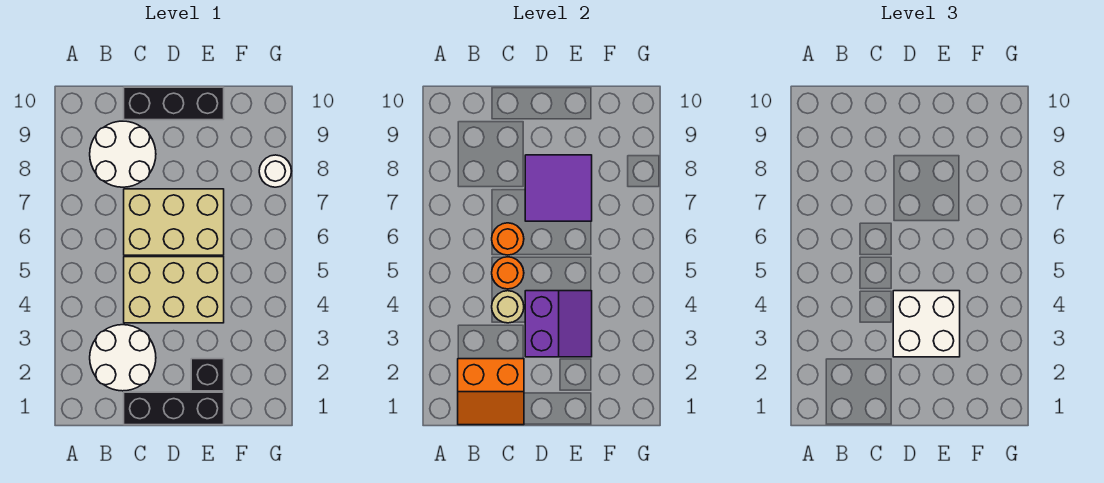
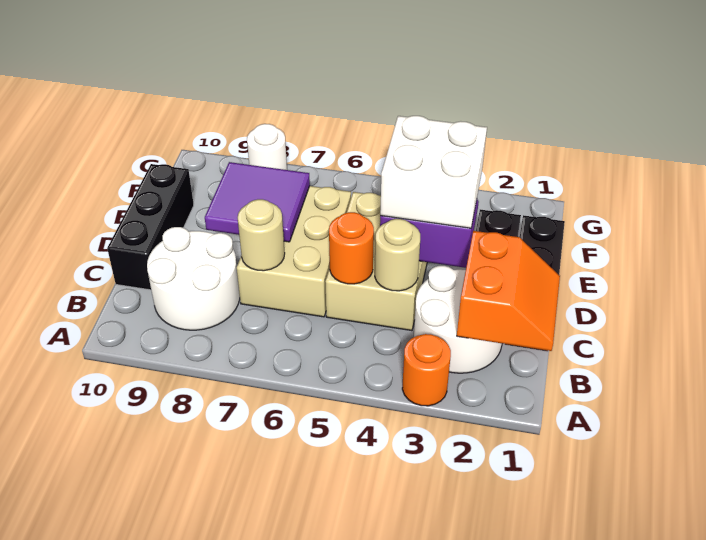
orange round brick C6 level 2 -> orange round brick A3 level 1
none -> tan round brick C7 level 2

